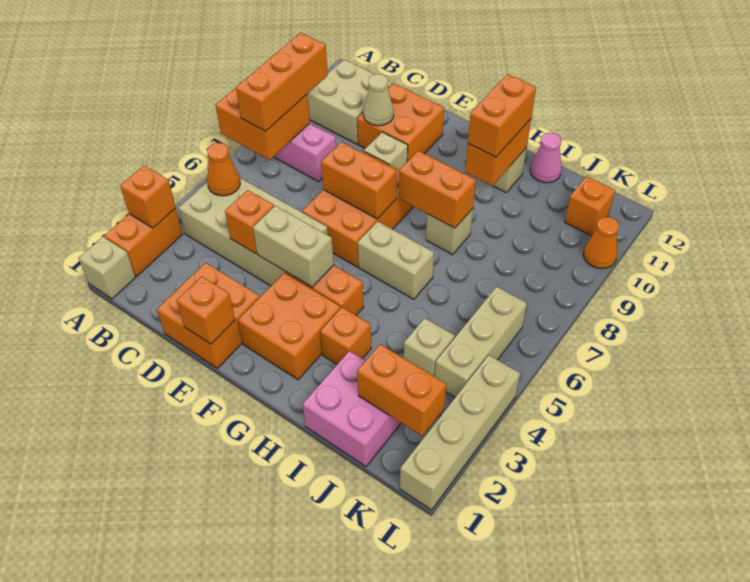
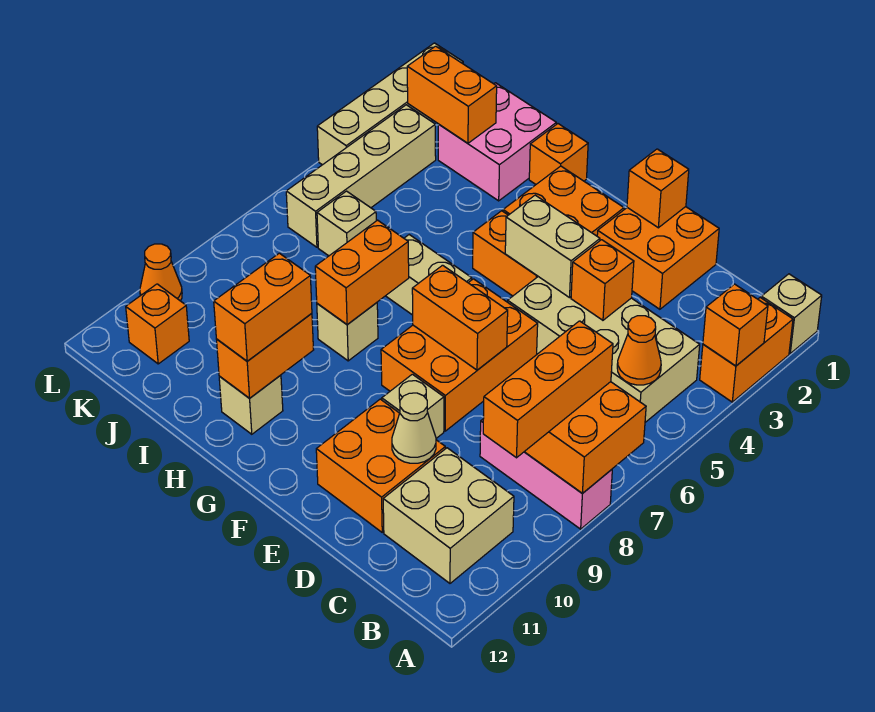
orange brick G8:H8 level 2 -> orange brick H7:H8 level 2
orange brick H3 level 1 -> orange brick H1 level 1
pink cone I12 level 1 -> none
tan brick J4 level 1 -> tan brick J6 level 1
tan brick K4:K6 level 1 -> tan brick K3:K6 level 1

